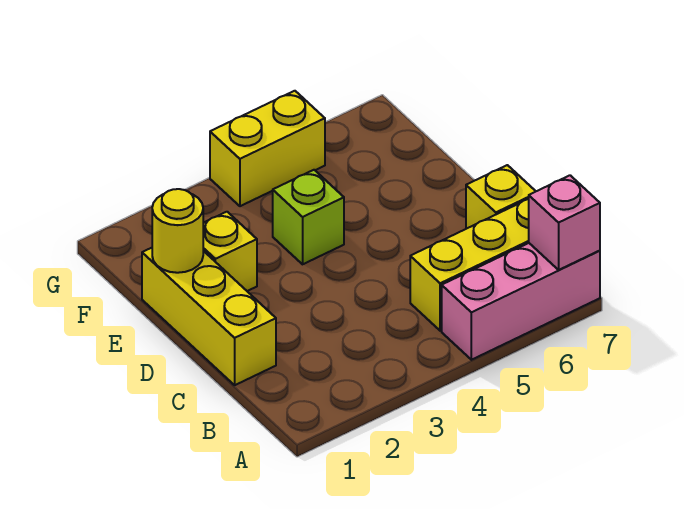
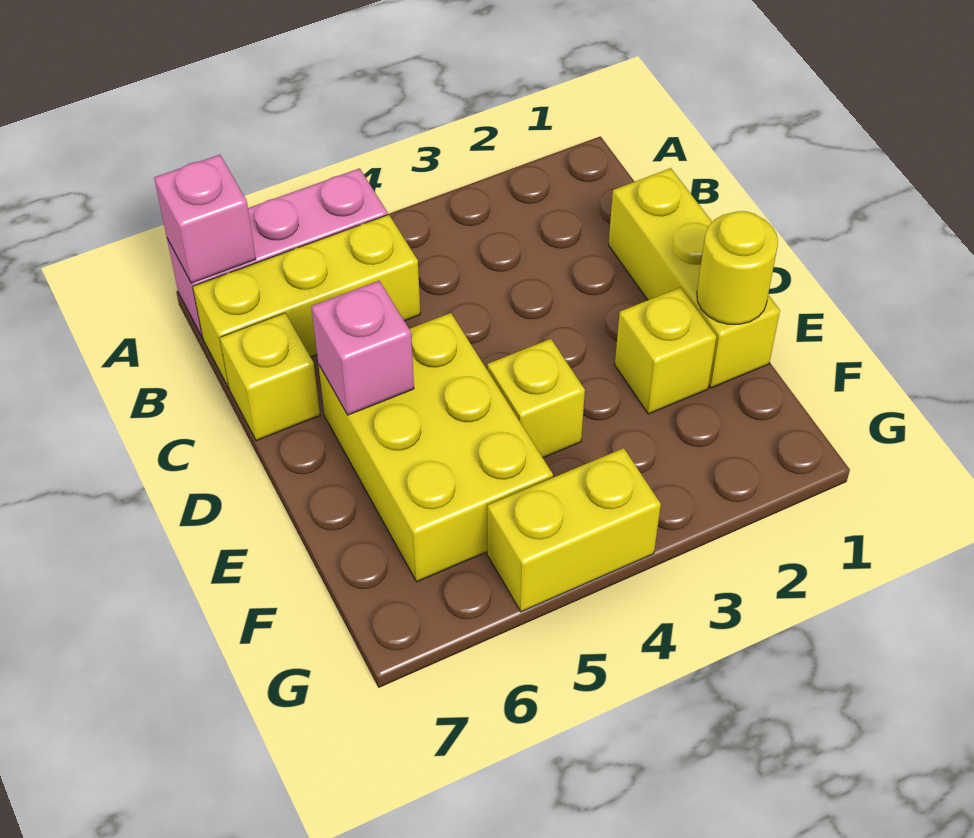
none -> yellow brick D5:F6 level 1
none -> pink brick D6 level 2
lime brick E4 level 1 -> yellow brick E4 level 1

